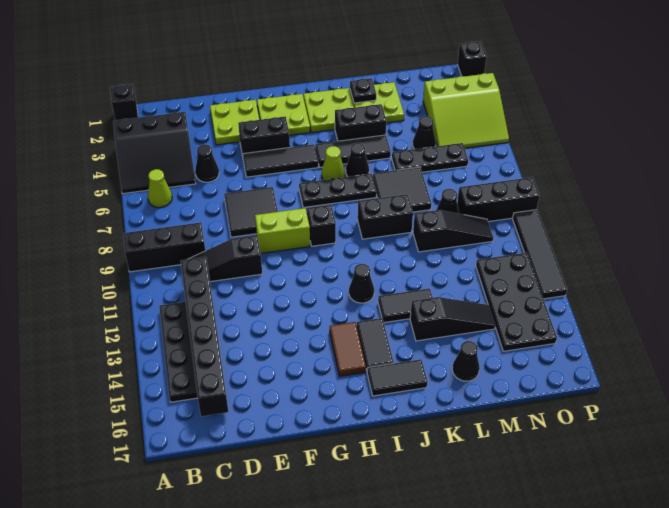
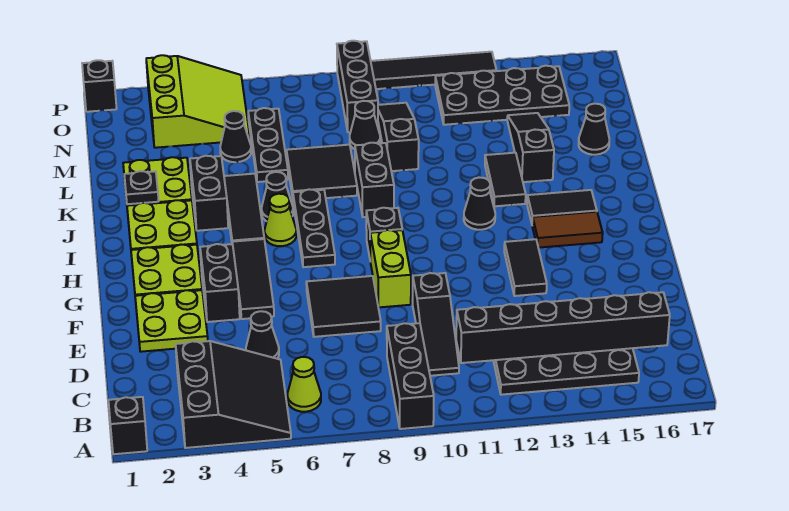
black tile I16:J16 level 1 -> black tile F13:G13 level 1

